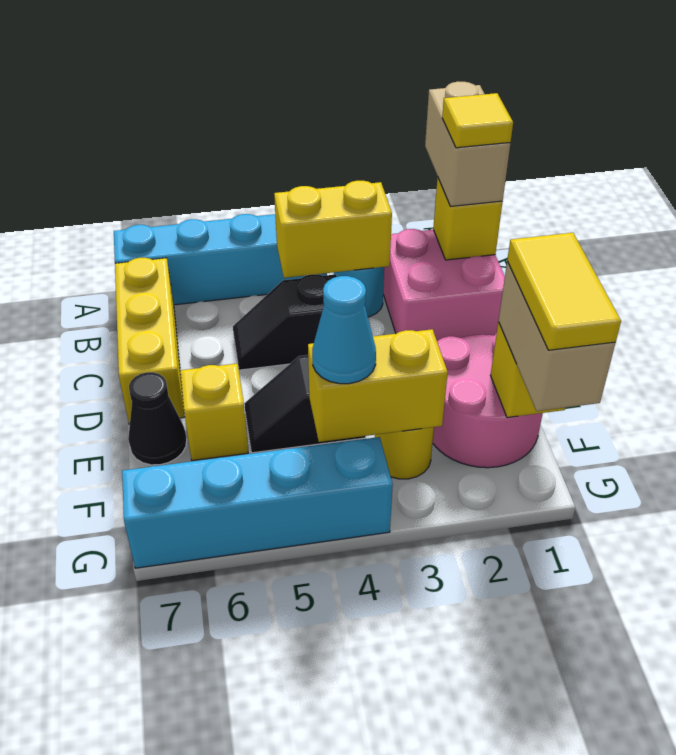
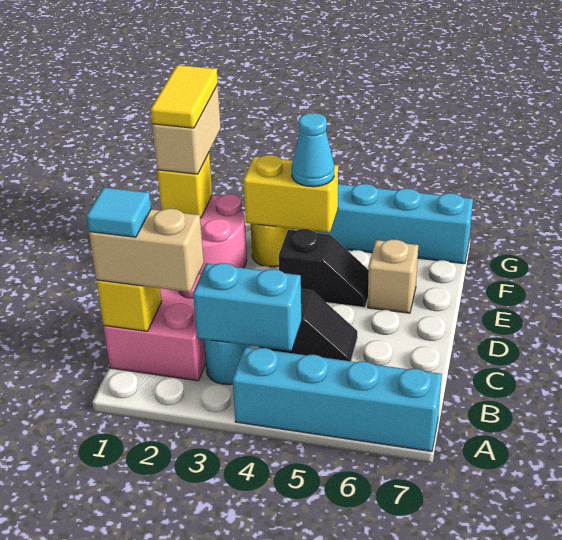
tan brick A1:B1 level 3 -> tan brick B1:B2 level 3
yellow tile B1 level 4 -> cyan tile B1 level 4
yellow brick B3:B4 level 2 -> cyan brick B3:B4 level 2
yellow brick B7:D7 level 1 -> none
yellow brick E6 level 1 -> tan brick E6 level 1
black cone E7 level 1 -> none

